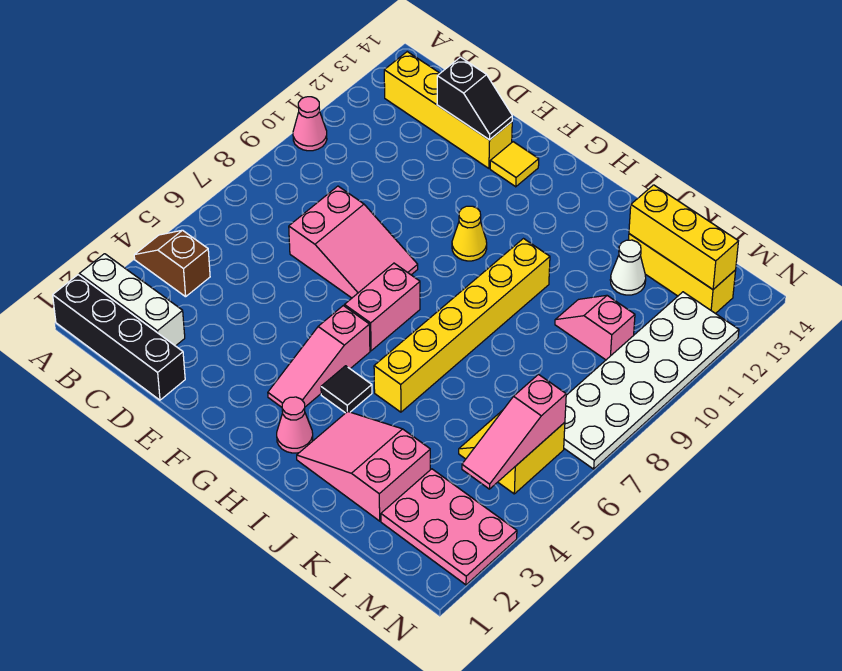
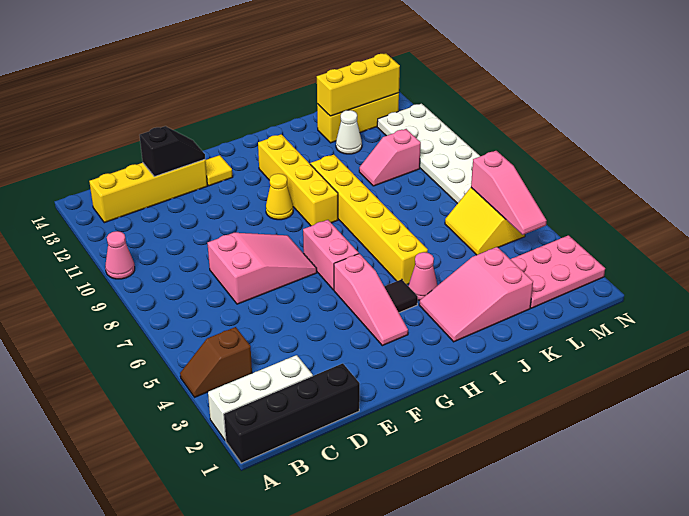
pink cone H2 level 1 -> pink cone I4 level 1
none -> yellow brick H9:H12 level 1

